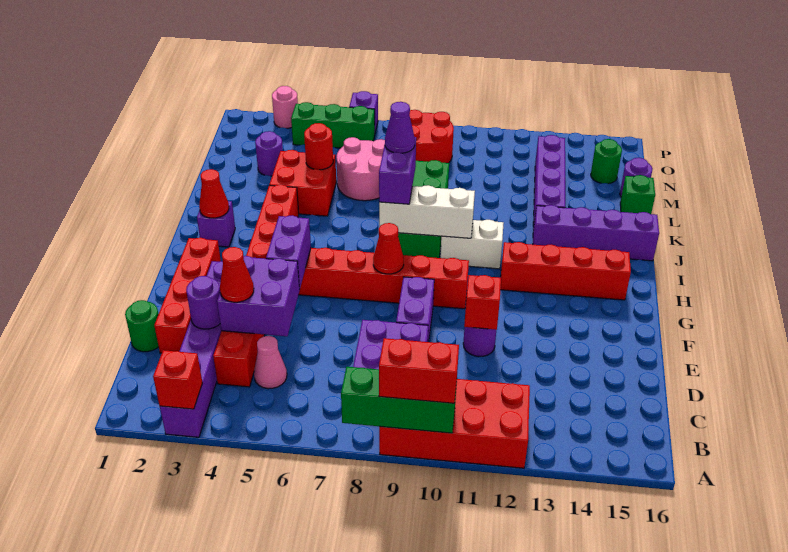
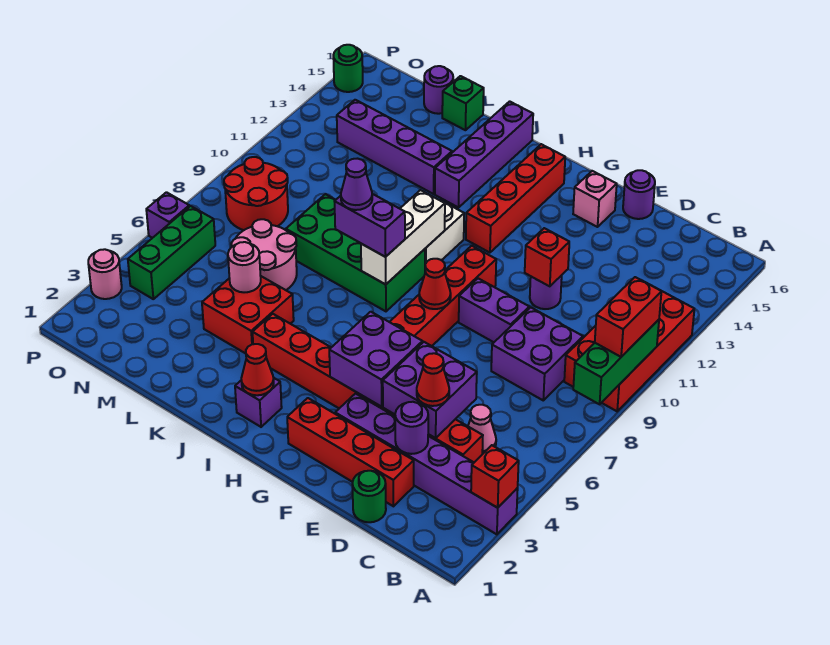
purple brick F5:G5 level 2 -> purple brick F4:G5 level 2
none -> pink brick F15 level 1
red round brick L5 level 2 -> pink round brick L5 level 2
purple round brick M3 level 1 -> purple round brick E16 level 1
green round brick N15 level 1 -> green round brick P15 level 1

